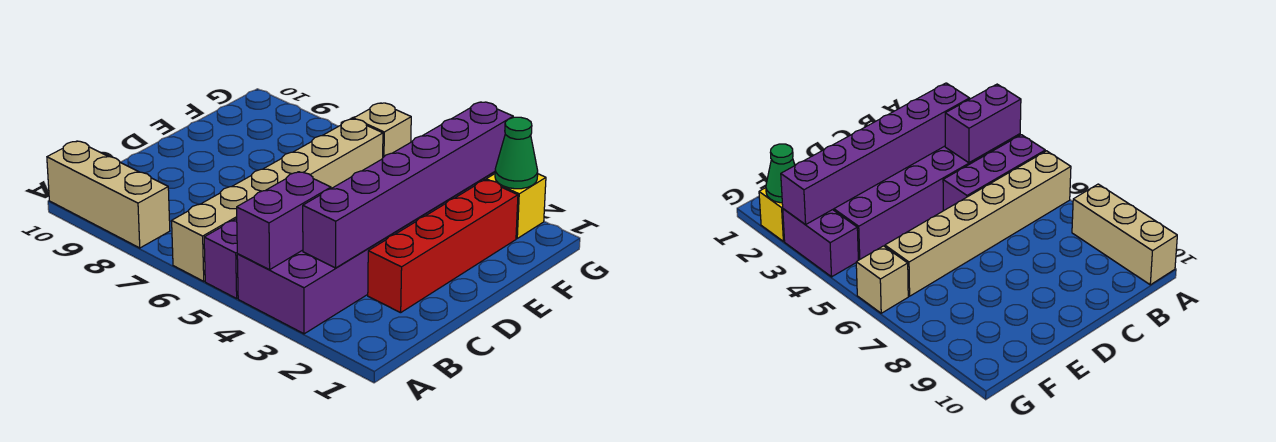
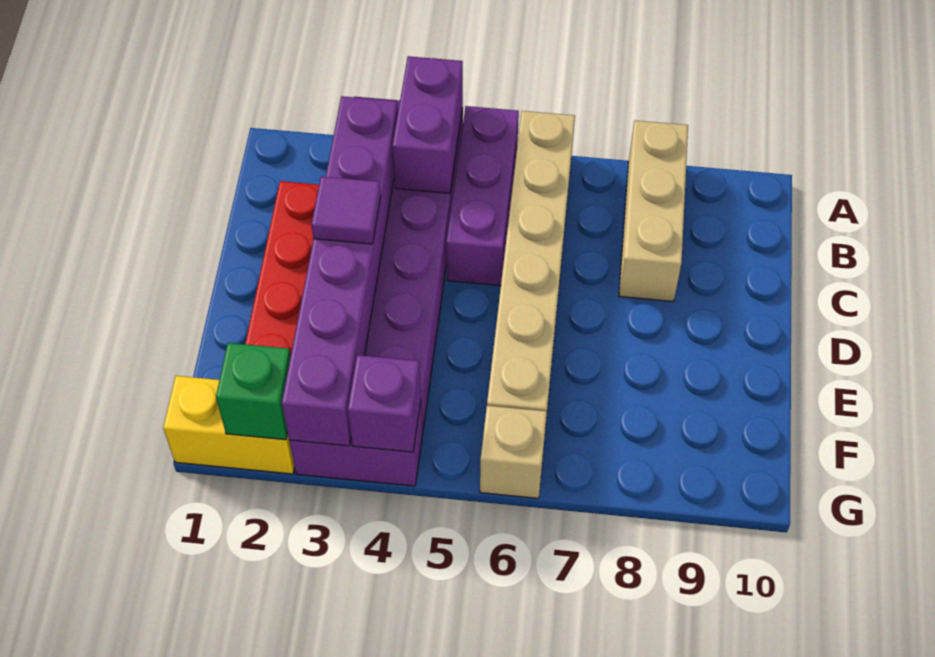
tan brick A8:A10 level 1 -> tan brick A8:C8 level 1
none -> purple tile D3 level 3
yellow brick G2 level 1 -> yellow brick G1:G2 level 1
green cone G2 level 2 -> green brick G2 level 2
none -> purple brick G4 level 2

